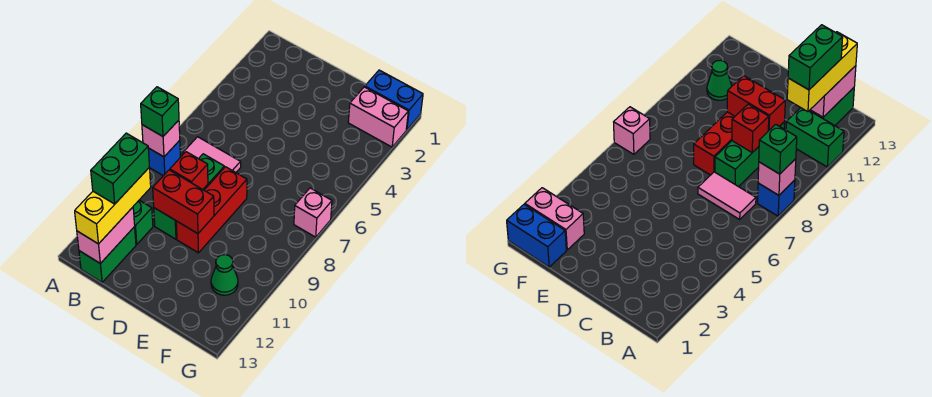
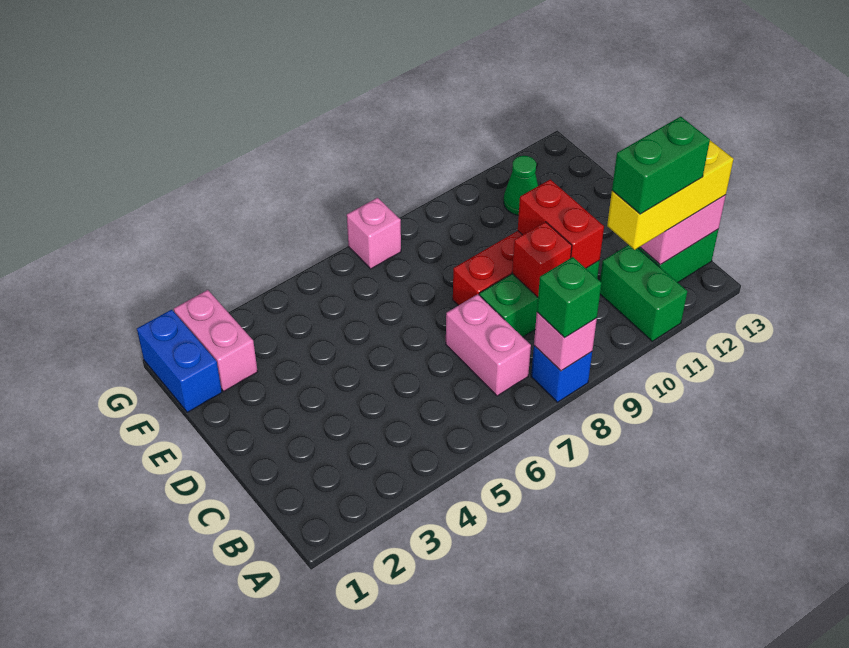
pink tile B7:C7 level 1 -> pink brick B7:C7 level 1

